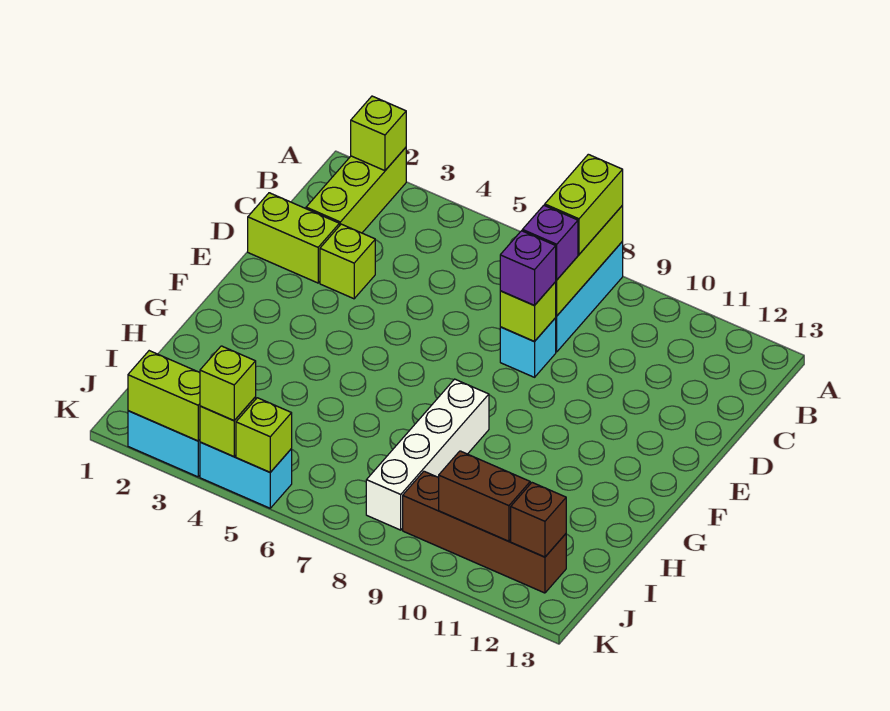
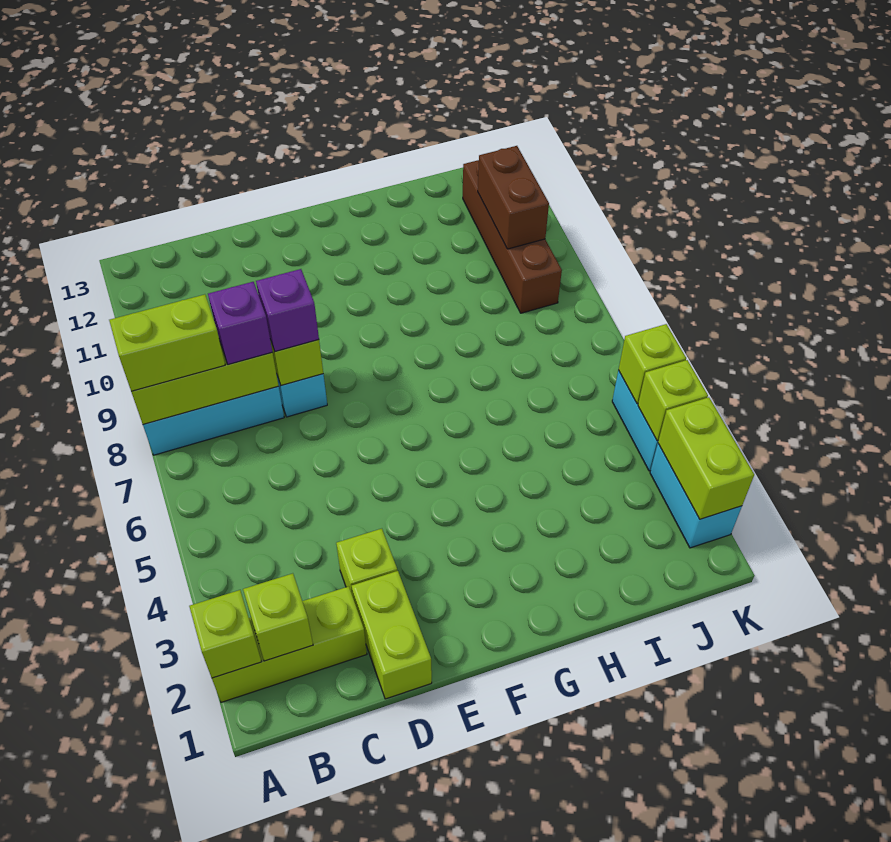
white brick G8:J8 level 1 -> none
brown brick J12 level 2 -> none
lime brick K4 level 3 -> lime brick B2 level 2

